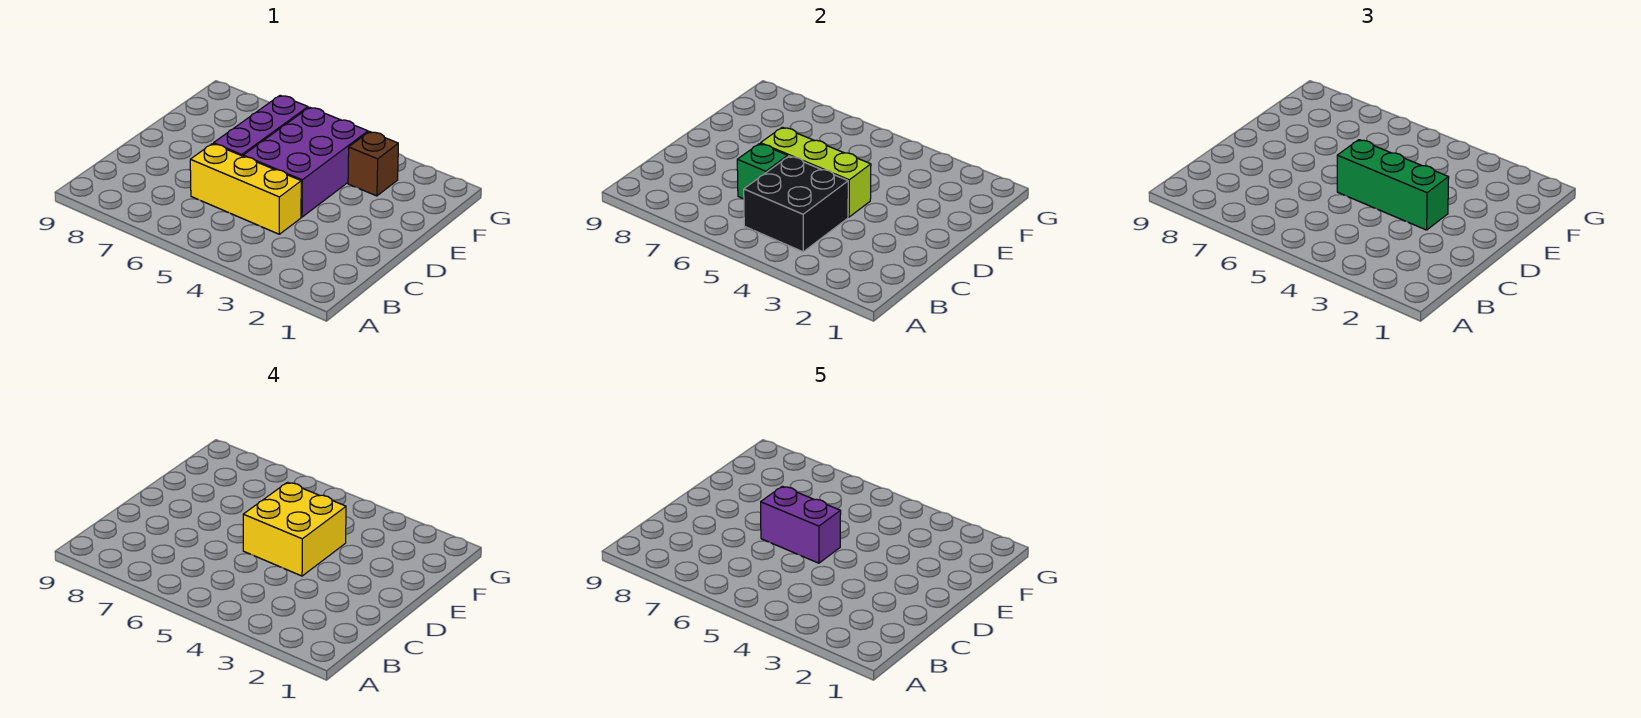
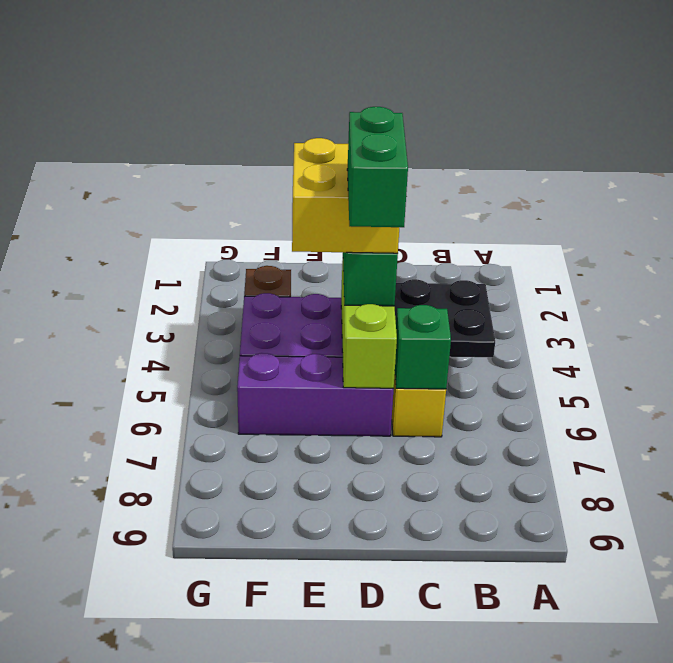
black brick B4:C5 level 2 -> black plate B4:C5 level 2
purple brick D5:D6 level 5 -> green brick D5:D6 level 5

